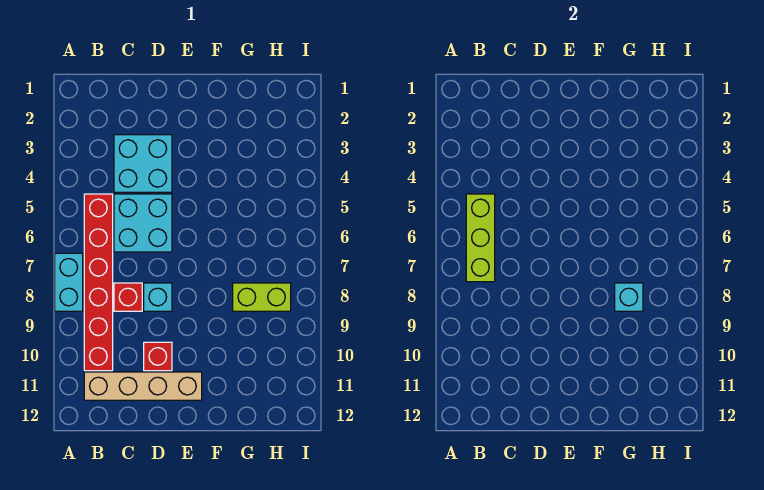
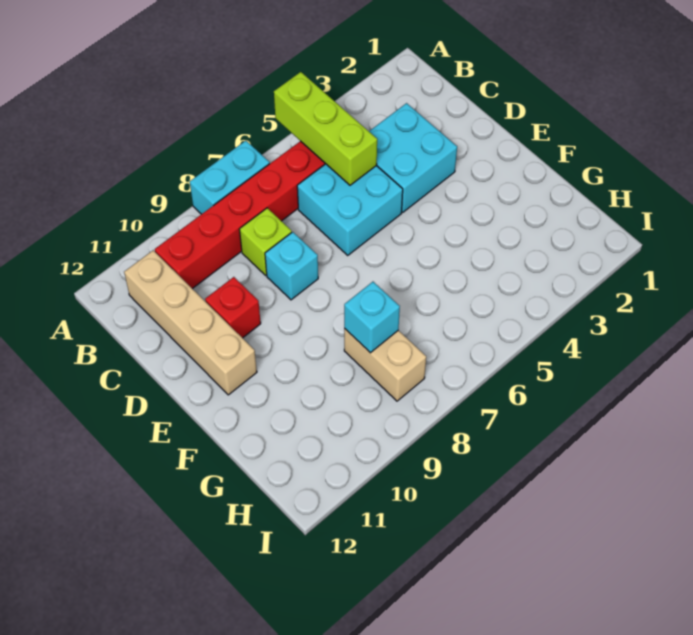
lime brick B5:B7 level 2 -> lime brick A5:C5 level 2
red brick C8 level 1 -> lime brick C8 level 1
lime brick G8:H8 level 1 -> tan brick G8:H8 level 1

